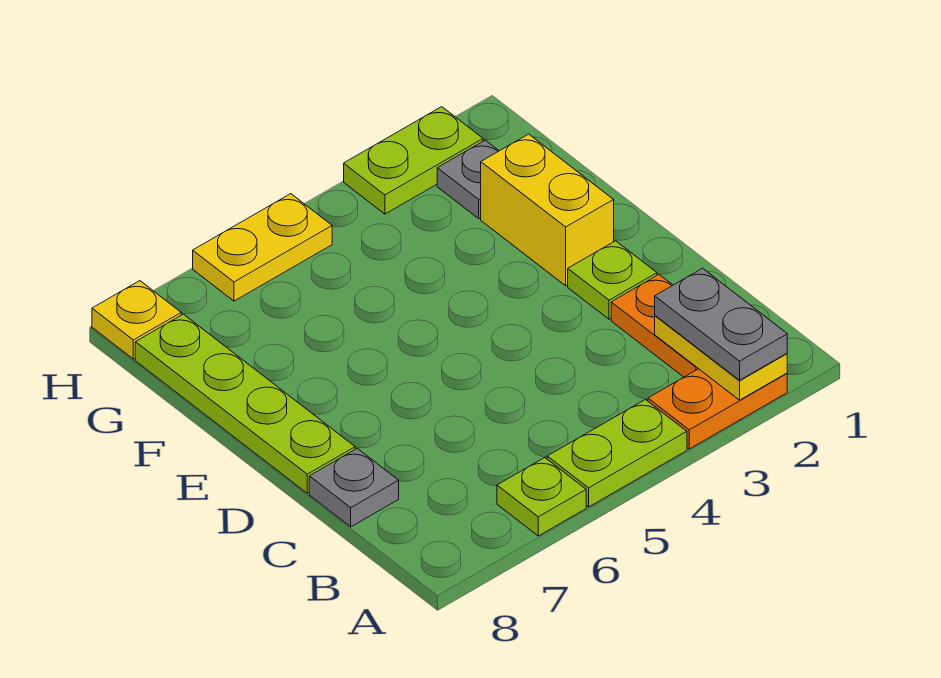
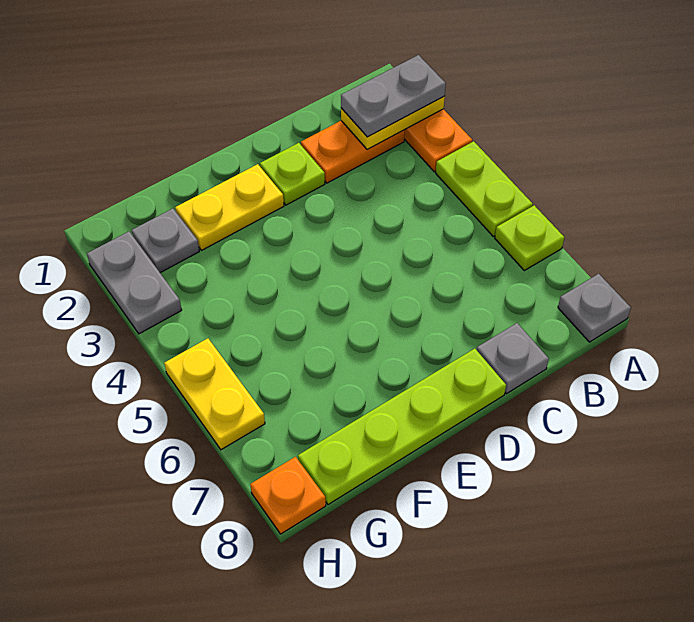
none -> grey plate A8 level 1
yellow brick E2:F2 level 1 -> yellow plate E2:F2 level 1
lime plate H2:H3 level 1 -> grey plate H2:H3 level 1
yellow plate H8 level 1 -> orange plate H8 level 1

